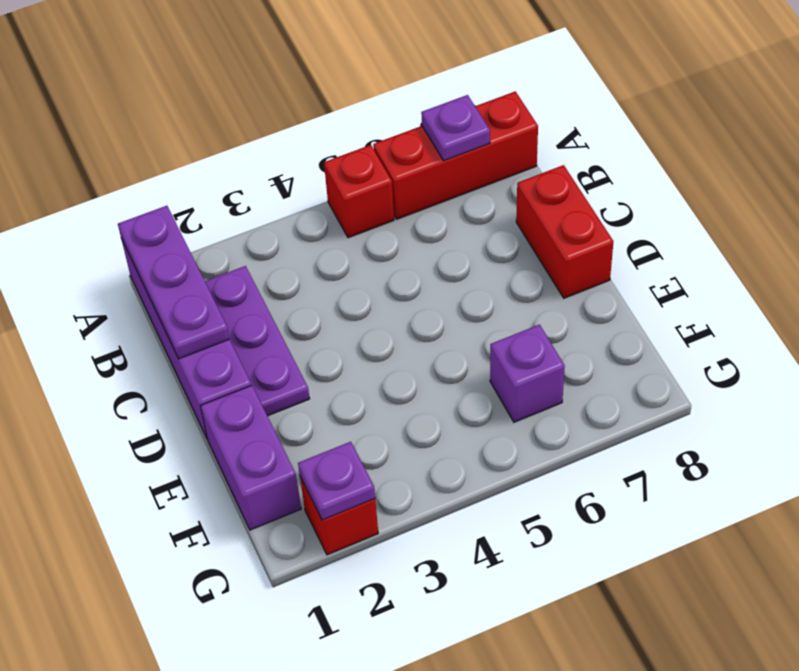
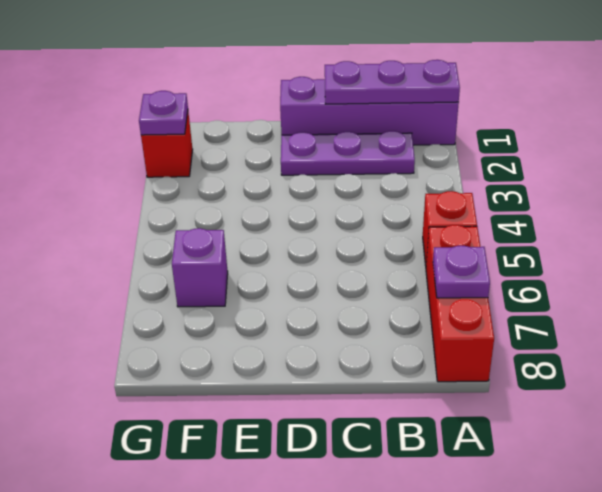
red brick C8:D8 level 1 -> none
purple brick E1:F1 level 1 -> none

